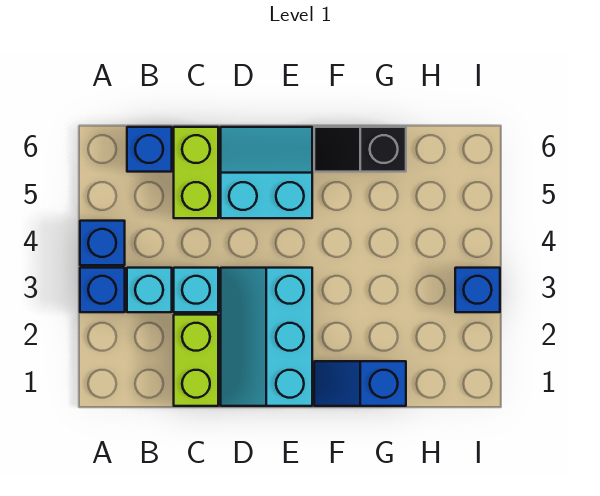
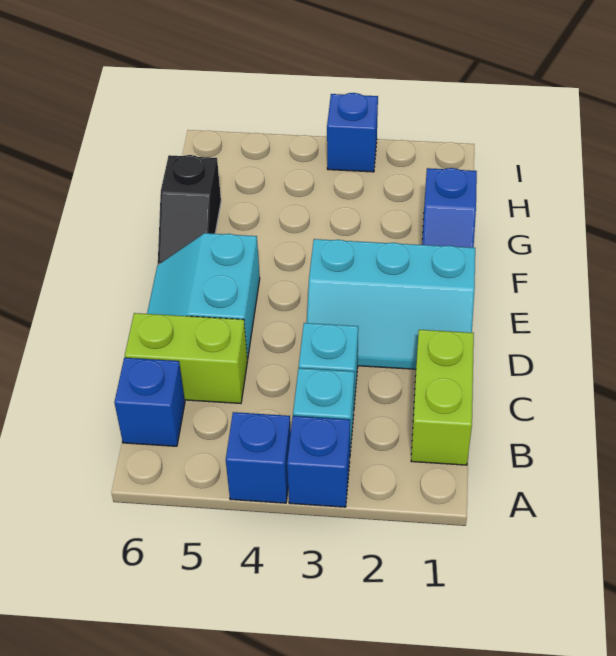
lime brick C1:C2 level 1 -> lime brick B1:C1 level 1

